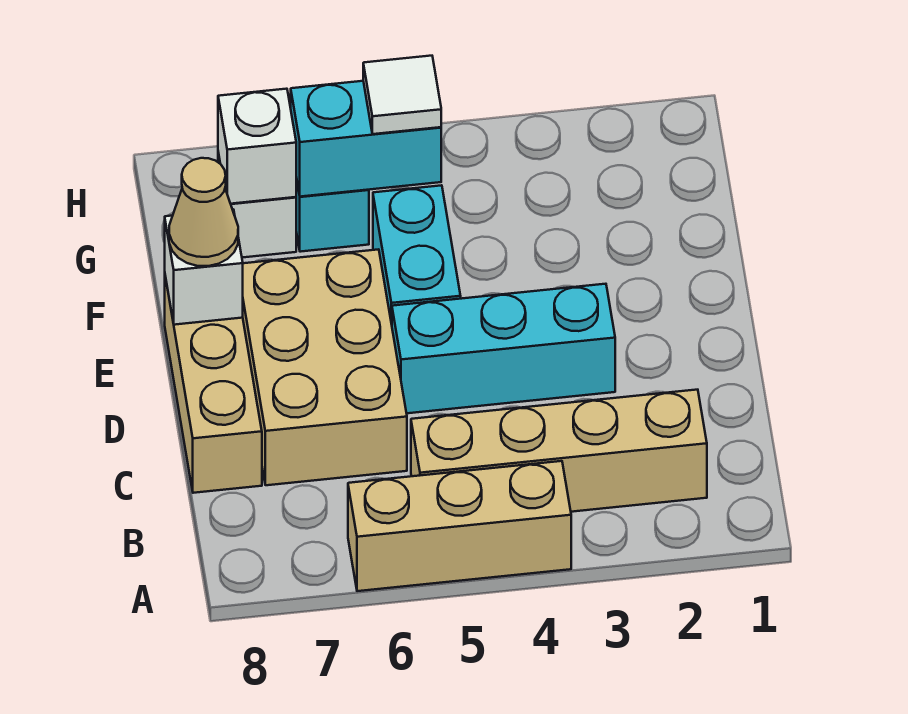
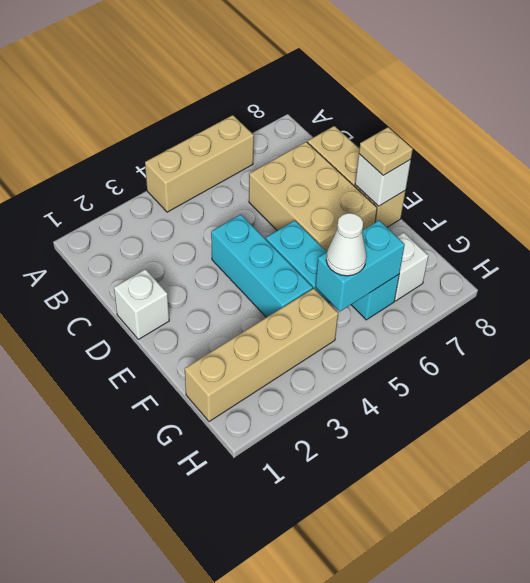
tan brick B2:B5 level 1 -> tan brick G1:G4 level 1
cyan brick D3:D5 level 1 -> cyan brick D4:F4 level 1
tan cone E8 level 3 -> tan plate E8 level 3
white tile G5 level 3 -> white cone G5 level 3
white brick G7 level 2 -> white brick D1 level 1

